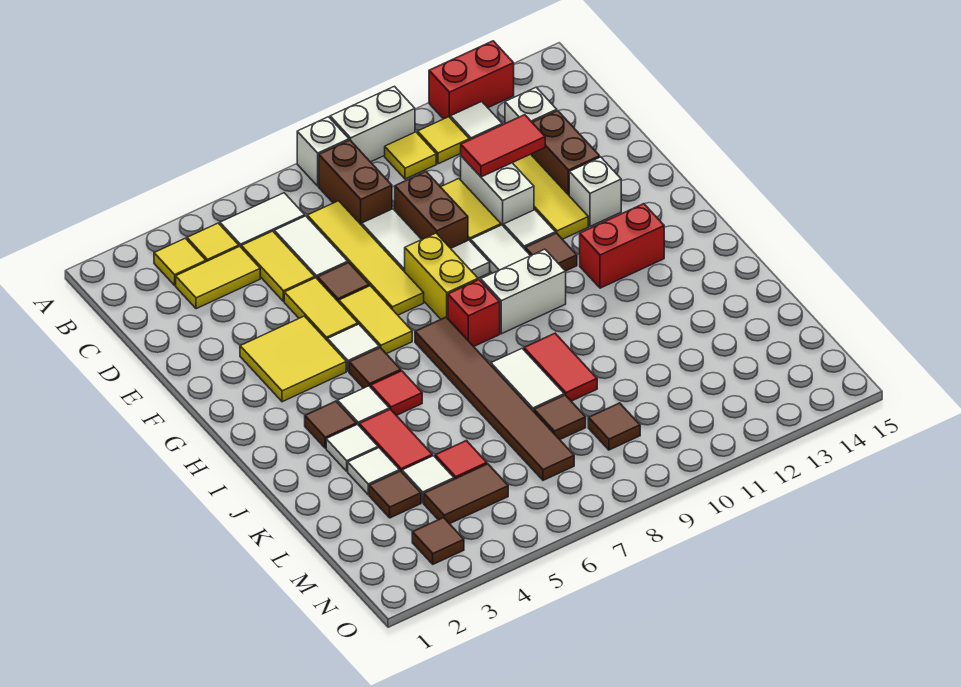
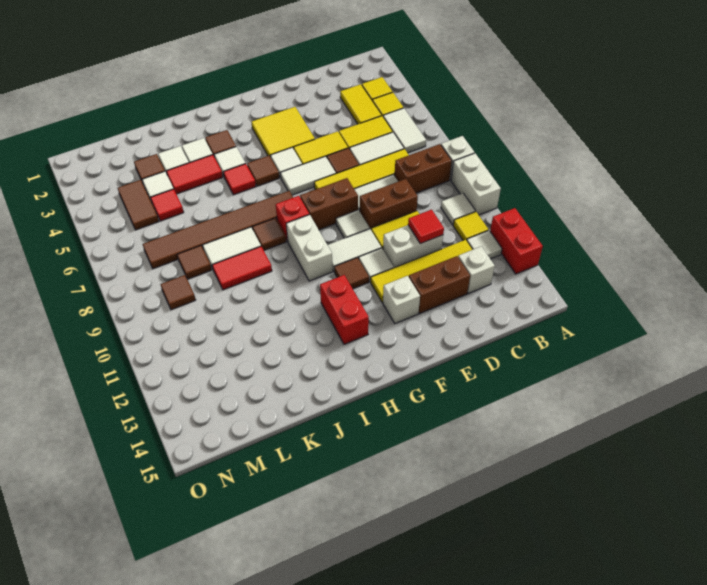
yellow tile B10 level 1 -> white tile B10 level 1
red tile D11:D12 level 2 -> red tile D11 level 2
yellow tile F6:G6 level 1 -> white tile F6:G6 level 1
yellow brick F8:G8 level 1 -> brown brick F8:G8 level 1
brown tile N3 level 1 -> brown tile I8 level 1

